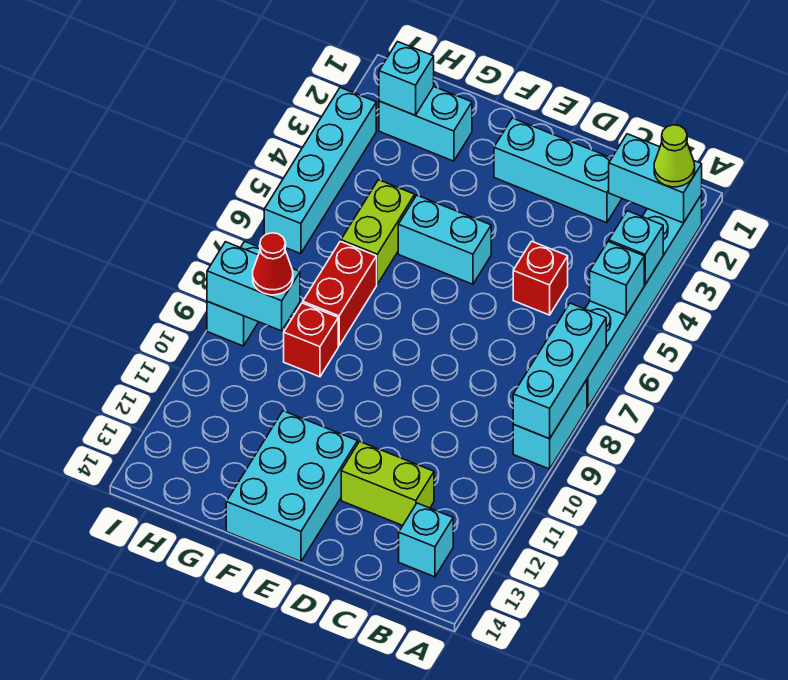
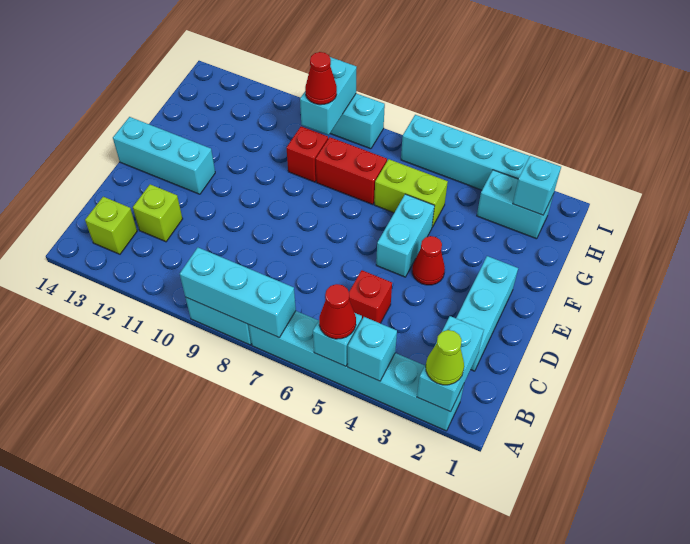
none -> red cone A5 level 3
cyan brick B13 level 1 -> lime brick B13 level 1
lime brick C12:D12 level 1 -> lime brick C12 level 1
none -> red cone E4 level 1
cyan brick E12:F14 level 1 -> cyan brick E12:E14 level 1
cyan brick G2:H2 level 1 -> cyan brick H2:H3 level 1

